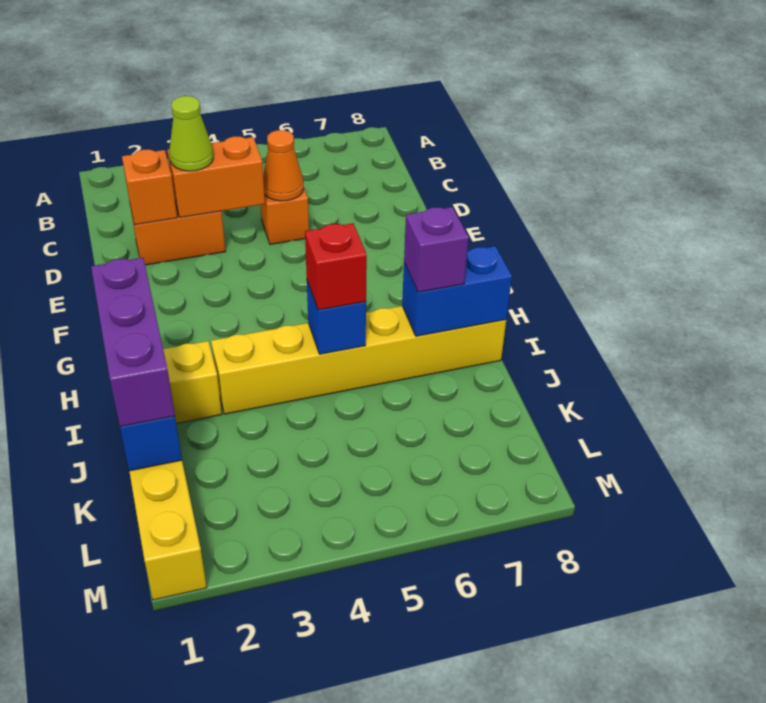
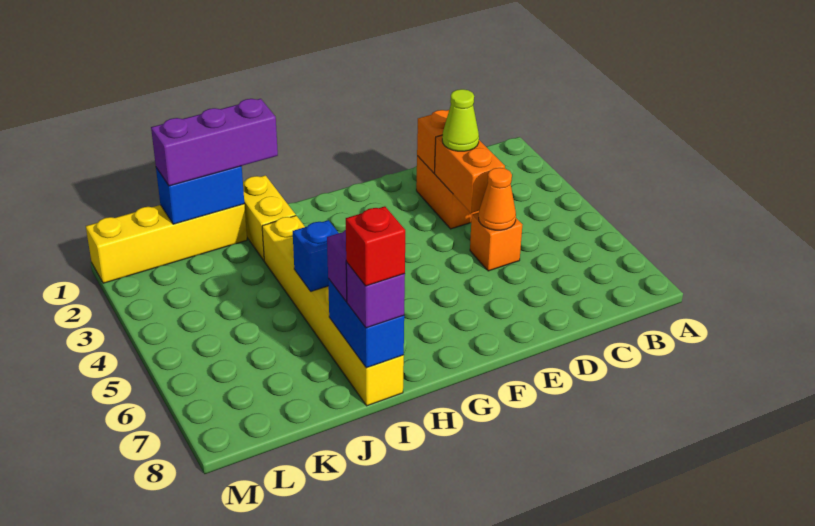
red brick I5 level 3 -> red brick I8 level 4
none -> purple brick I8 level 3

